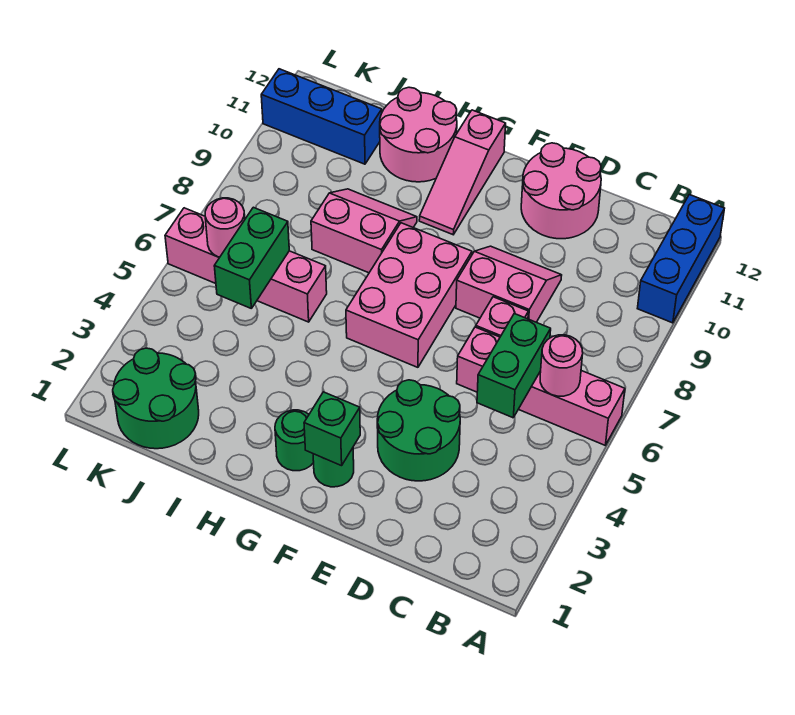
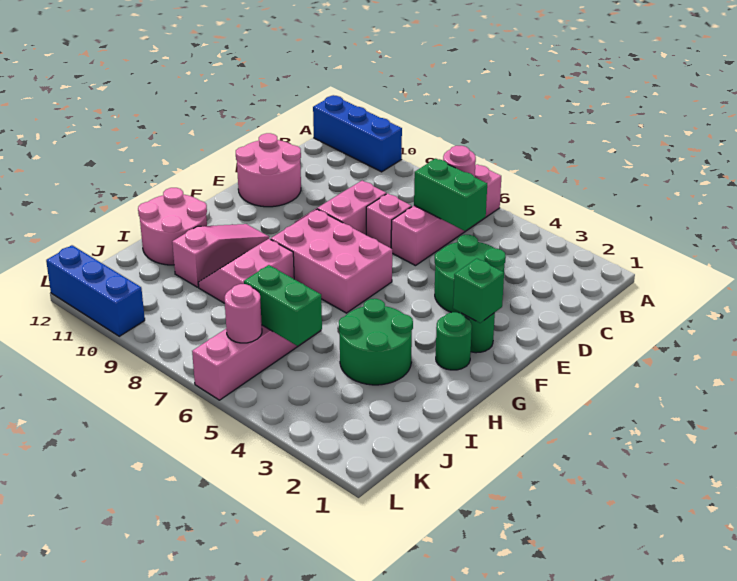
pink slope G10:G12 level 1 top 12 -> pink slope G10:I10 level 1 top I
green round brick J1:K2 level 1 -> green round brick H3:I4 level 1
blue brick J11:L11 level 1 -> blue brick L10:L12 level 1

